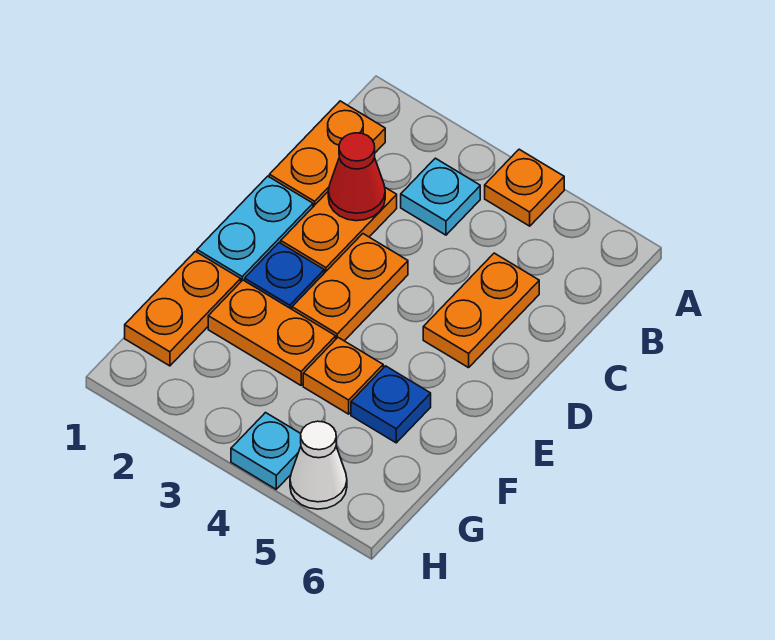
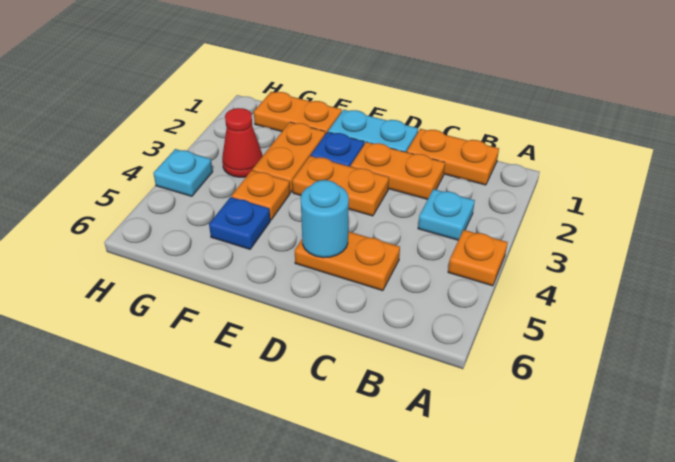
red cone C2 level 2 -> red cone G3 level 1
none -> cyan round brick D5 level 2
white cone H5 level 1 -> none

